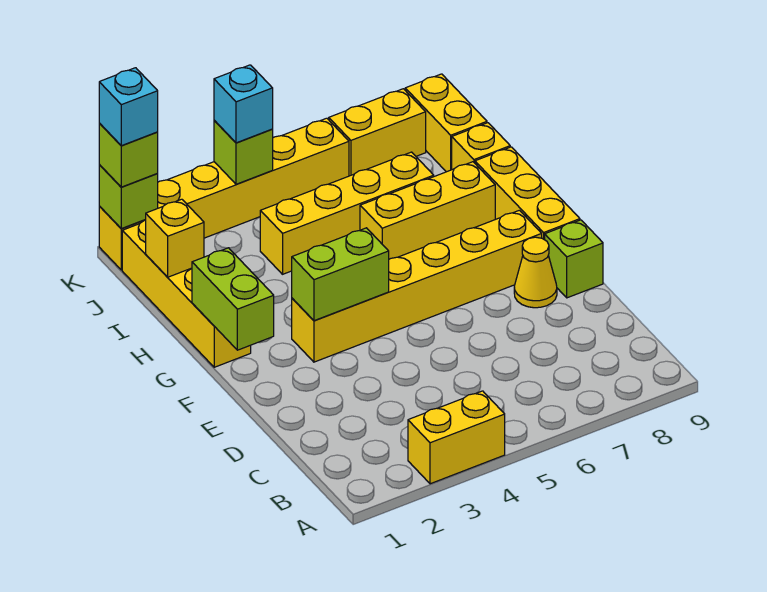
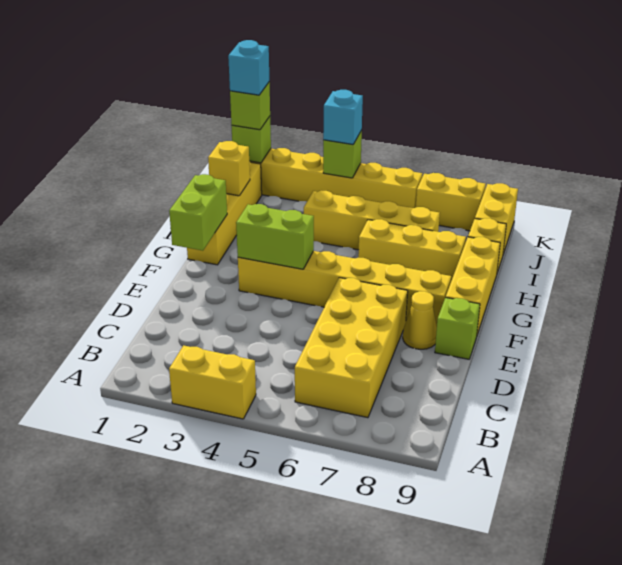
none -> yellow brick B6:E7 level 1

